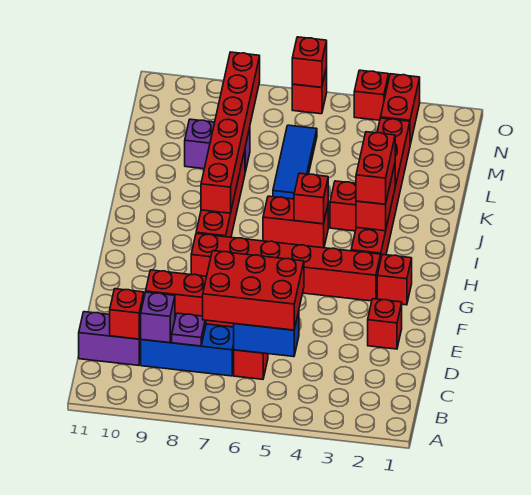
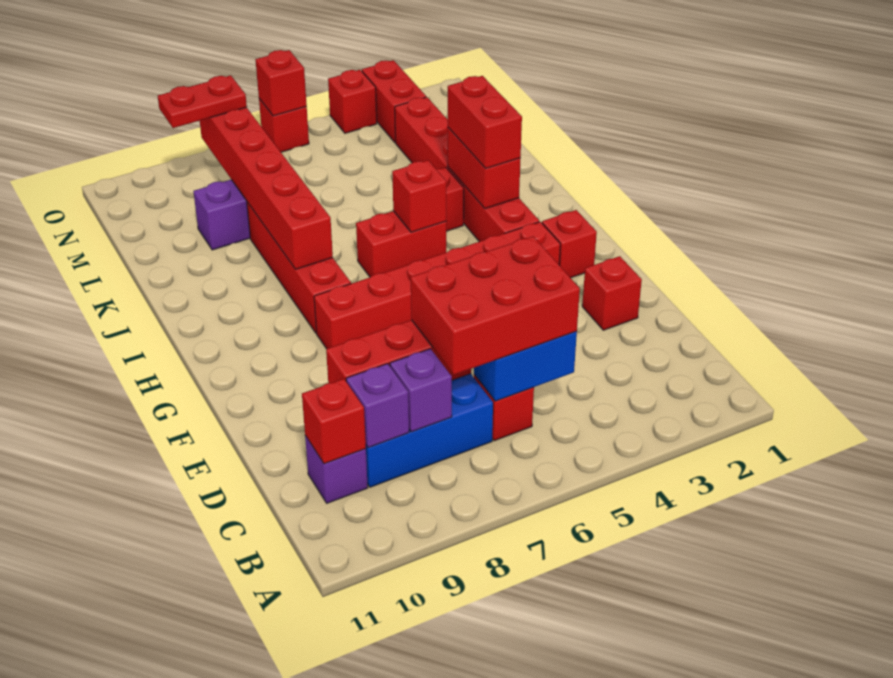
purple plate C8 level 2 -> purple brick C8 level 2
purple brick C10:C11 level 1 -> purple brick C10 level 1
blue tile K6:M6 level 1 -> none
none -> red plate N8:N9 level 3

